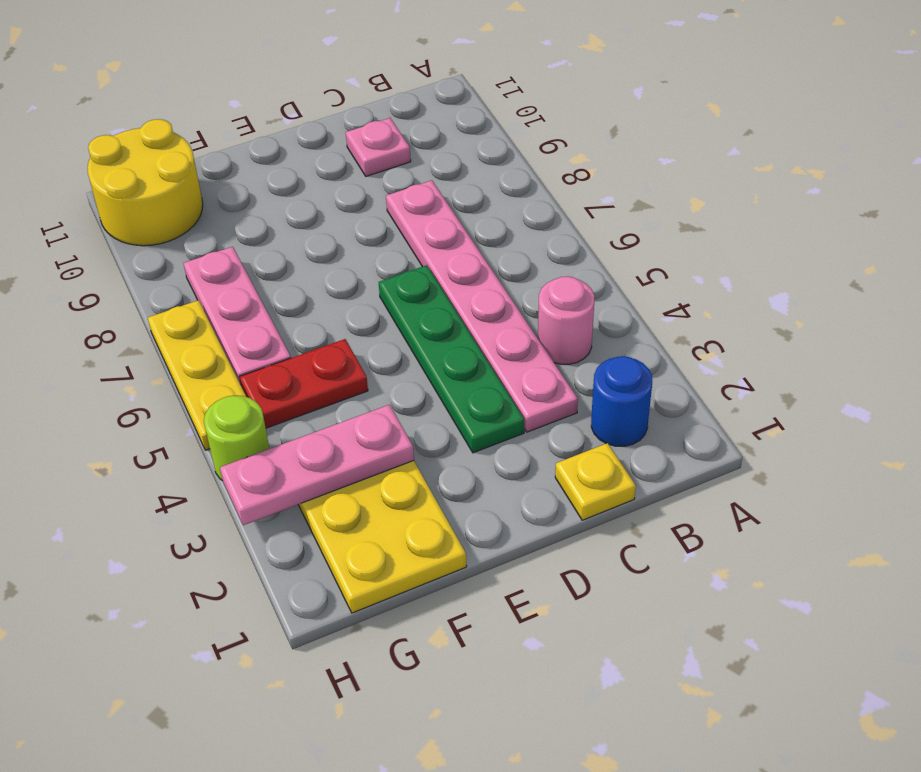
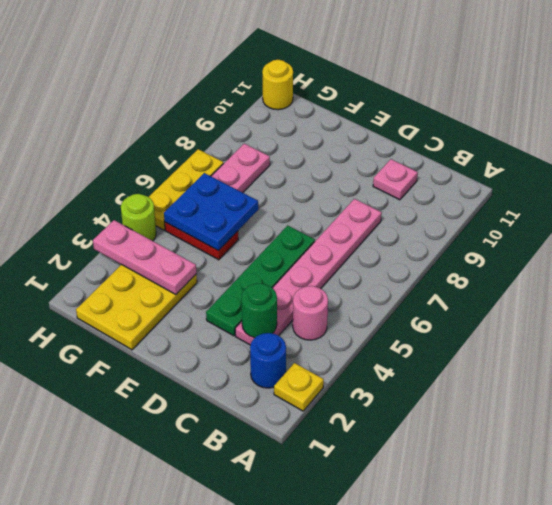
yellow plate C1 level 1 -> yellow plate A2 level 1
none -> green round brick C3 level 2
none -> blue plate F5:G6 level 2
yellow round brick G10:H11 level 1 -> yellow round brick H11 level 1

